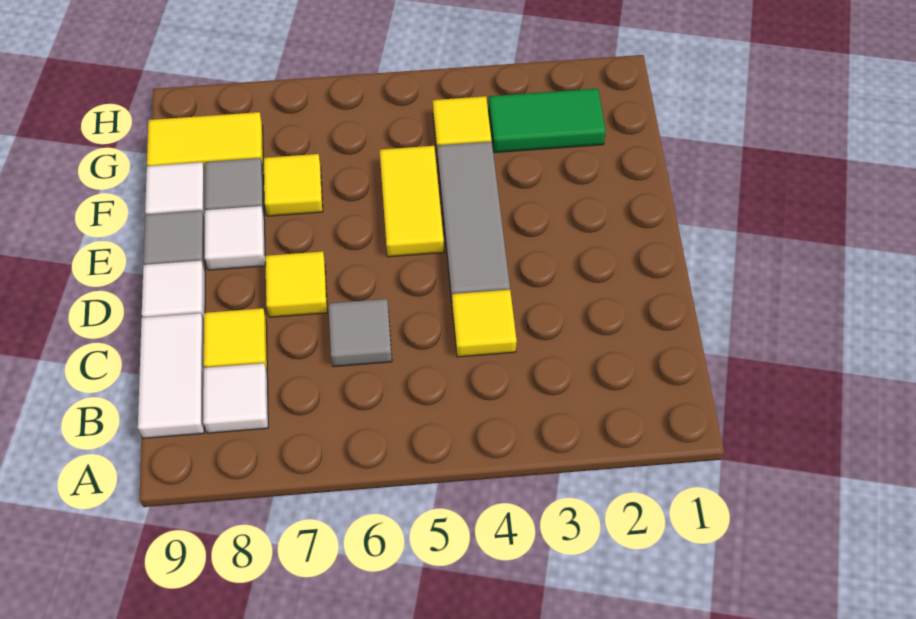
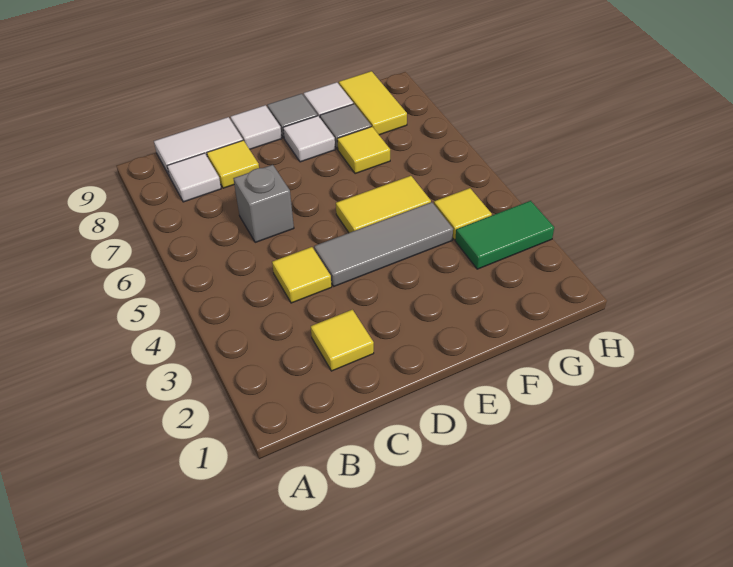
grey tile C6 level 1 -> grey brick C6 level 1
yellow tile D7 level 1 -> yellow tile C2 level 1
green tile G2:G3 level 1 -> green tile G3:H3 level 1

